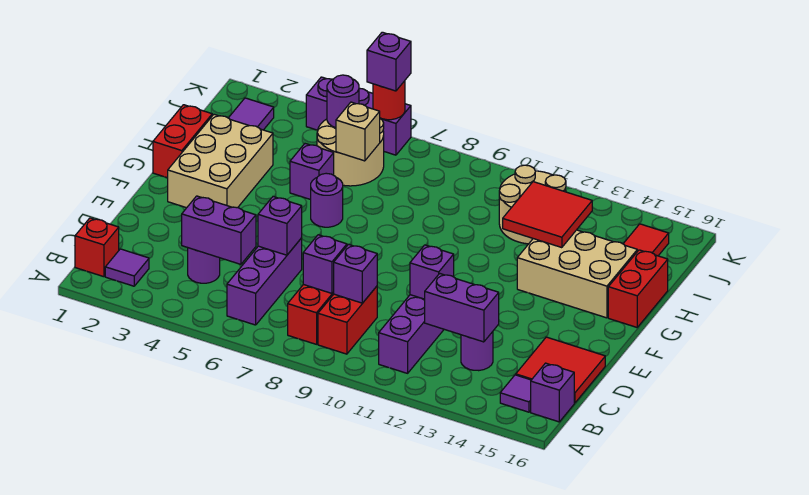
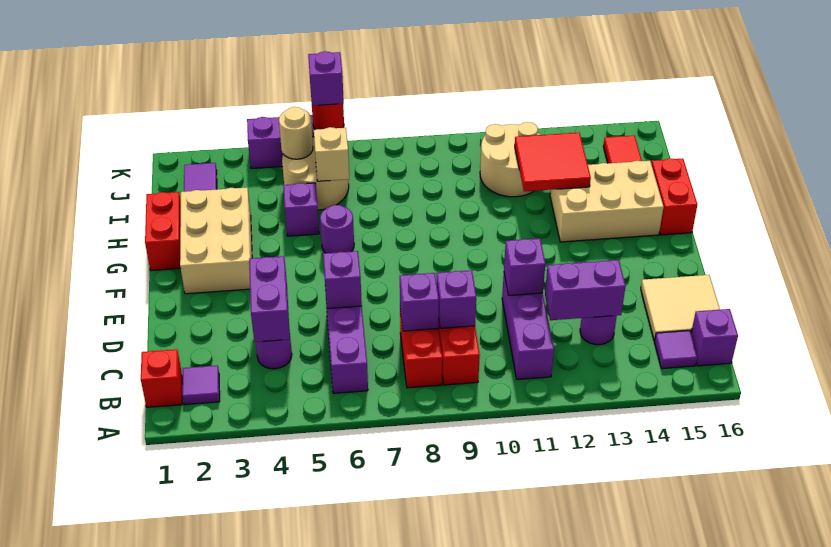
purple brick C4:C5 level 2 -> purple brick C4:D4 level 2
red tile C15:D16 level 1 -> tan tile C15:D16 level 1
purple round brick J5 level 2 -> tan round brick J5 level 2

